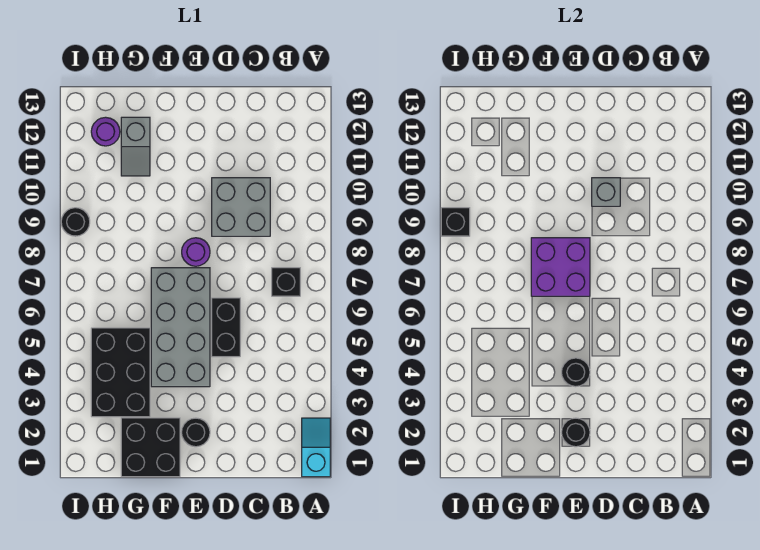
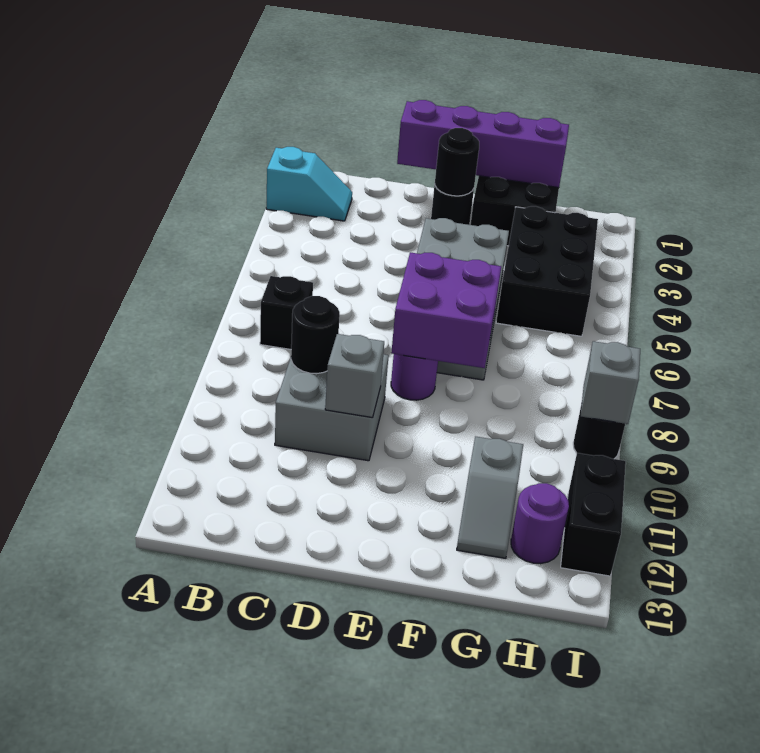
cyan slope A1:A2 level 1 top 1 -> cyan slope A2:B2 level 1 top A
none -> purple brick D1:G1 level 2
black brick D5:D6 level 1 -> black brick I11:I12 level 1
black round brick E4 level 2 -> black round brick C9 level 2
grey slope G11:G12 level 1 top 12 -> grey slope G11:G12 level 1 top 11
black brick I9 level 2 -> grey brick I9 level 2

